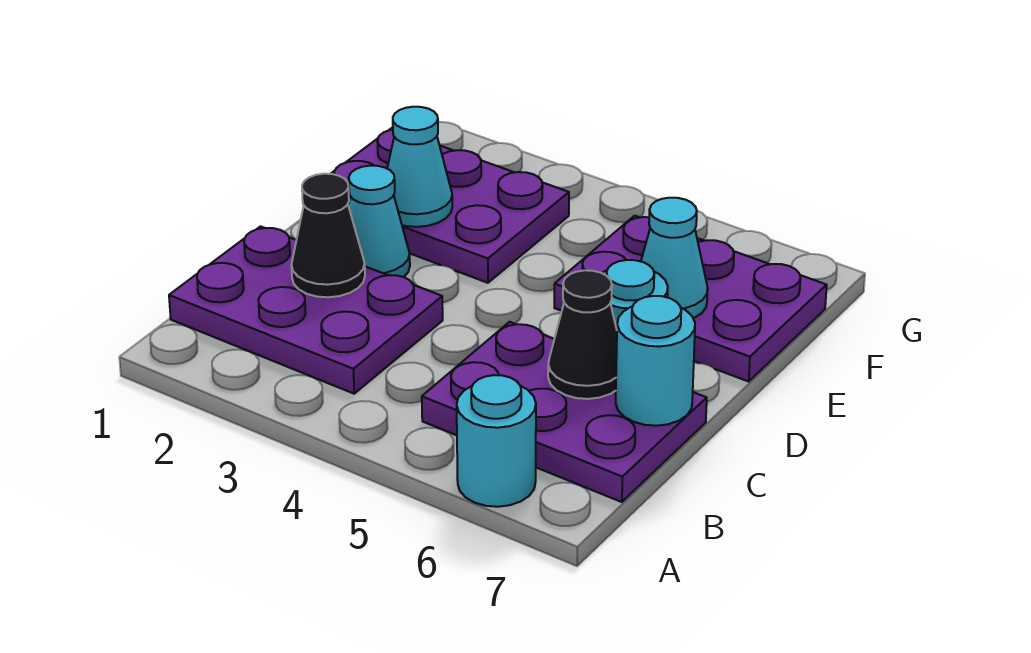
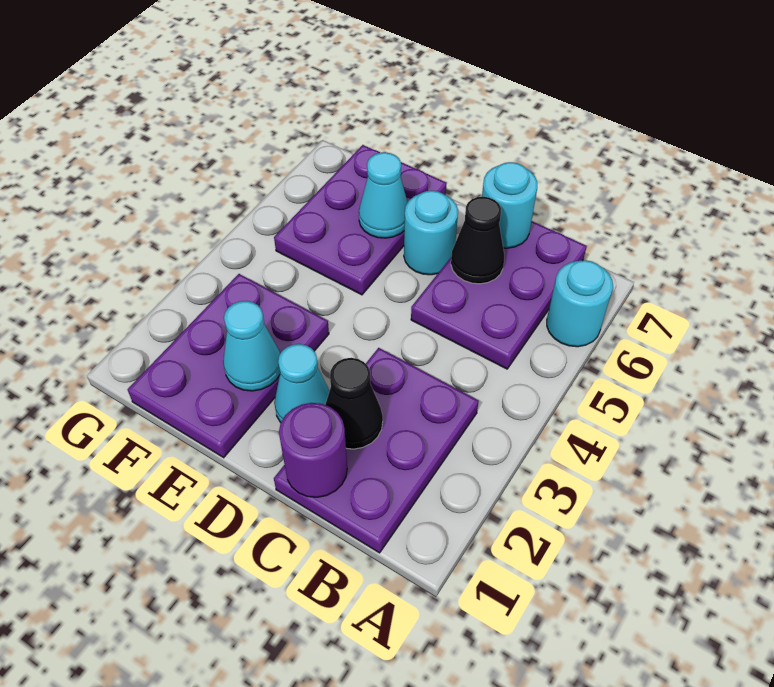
none -> purple round brick C1 level 2

